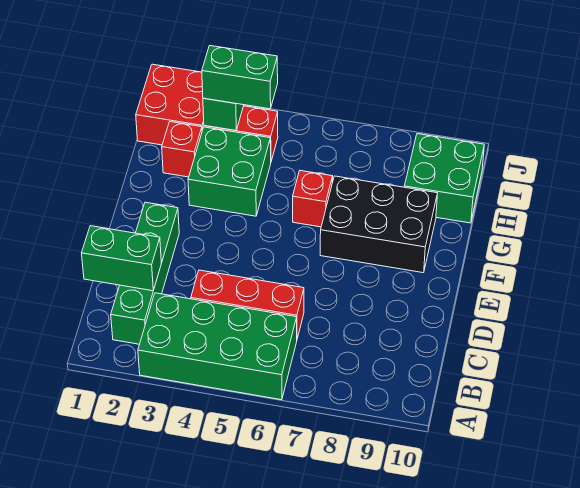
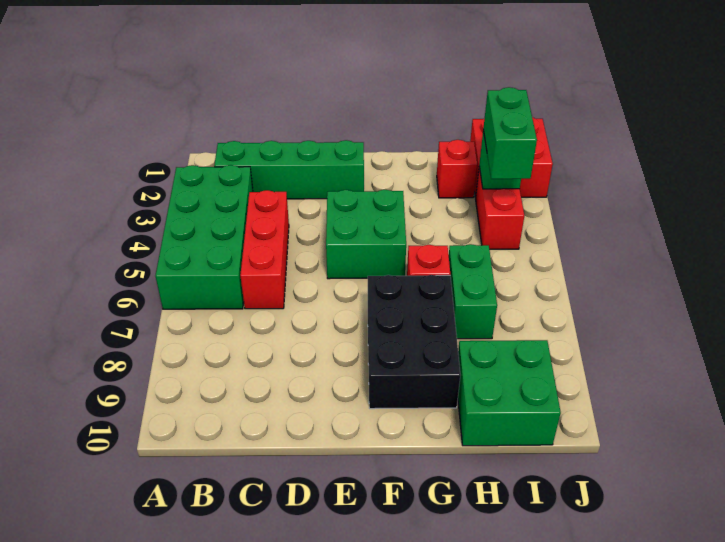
green brick C1:C2 level 2 -> green brick H6:H7 level 1
green brick G3:H4 level 1 -> green brick E4:F5 level 1

